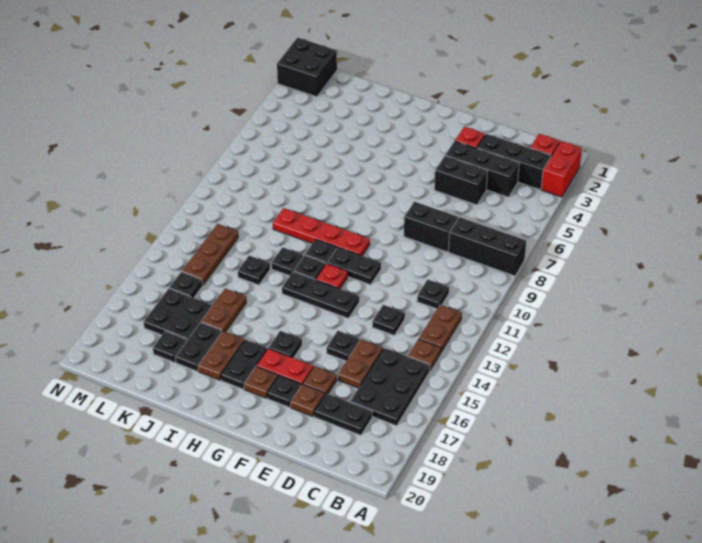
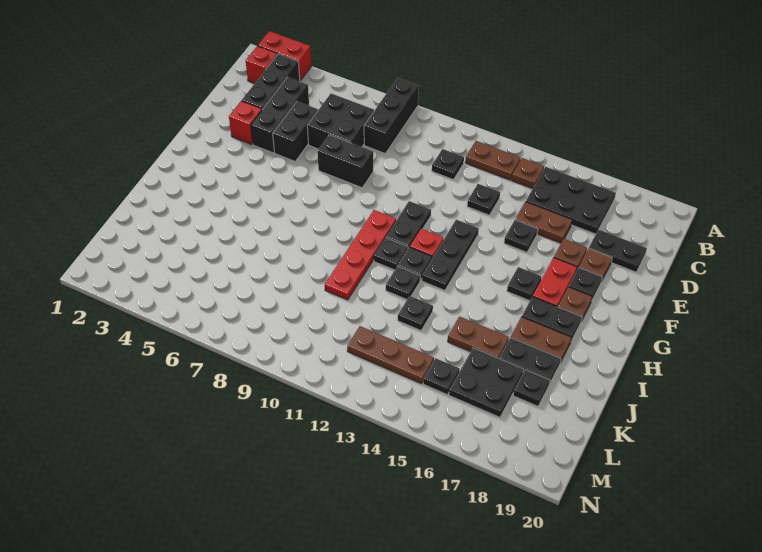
black plate C18:D18 level 1 -> black plate D18:D19 level 1
black brick D8:E8 level 1 -> black brick E7:E8 level 1
black brick M1:N2 level 1 -> black brick C6:D7 level 1

